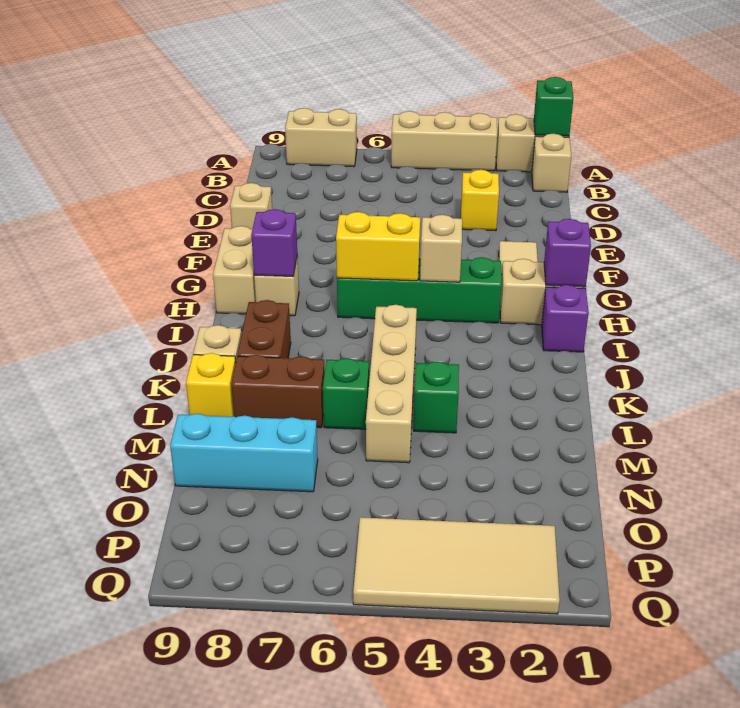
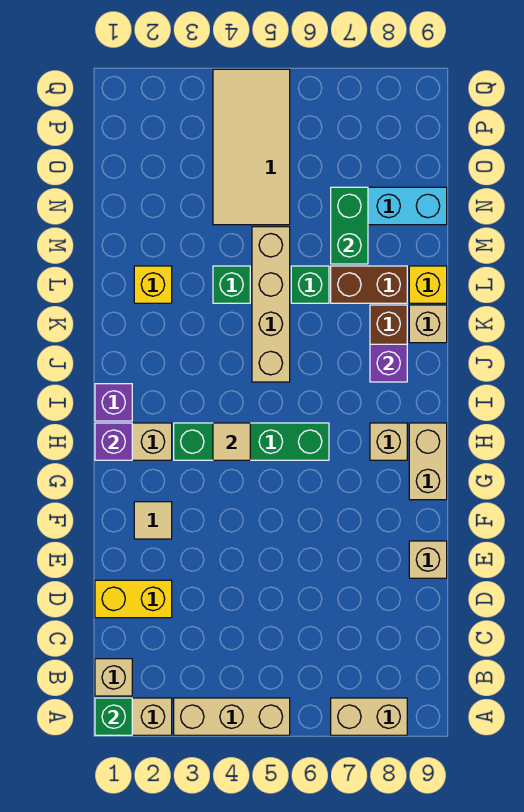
yellow brick D3 level 1 -> yellow brick L2 level 1
tan brick H4 level 2 -> tan tile H4 level 2
yellow brick H5:H6 level 2 -> yellow brick D1:D2 level 1
purple brick H8 level 2 -> purple brick J8 level 2
none -> green brick M7:N7 level 2
tan tile P2:Q5 level 1 -> tan tile N4:Q5 level 1

